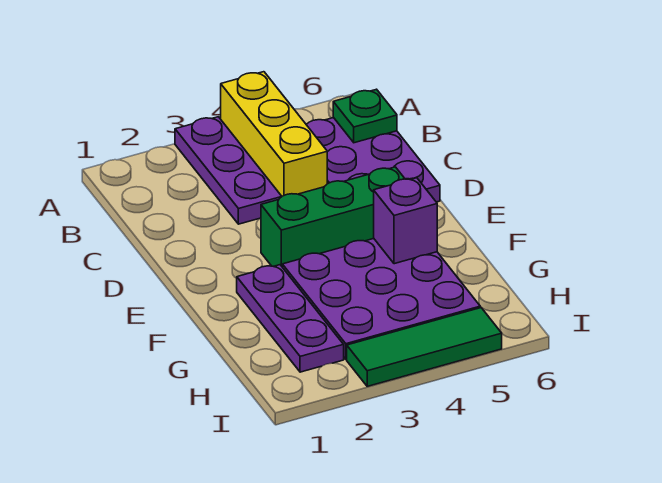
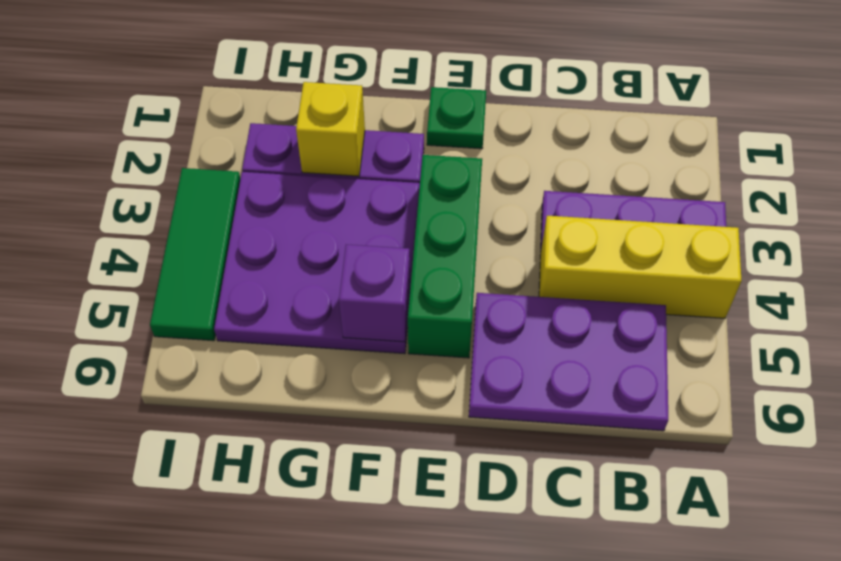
green plate B6 level 2 -> green plate E1 level 1
none -> yellow brick G2 level 2

